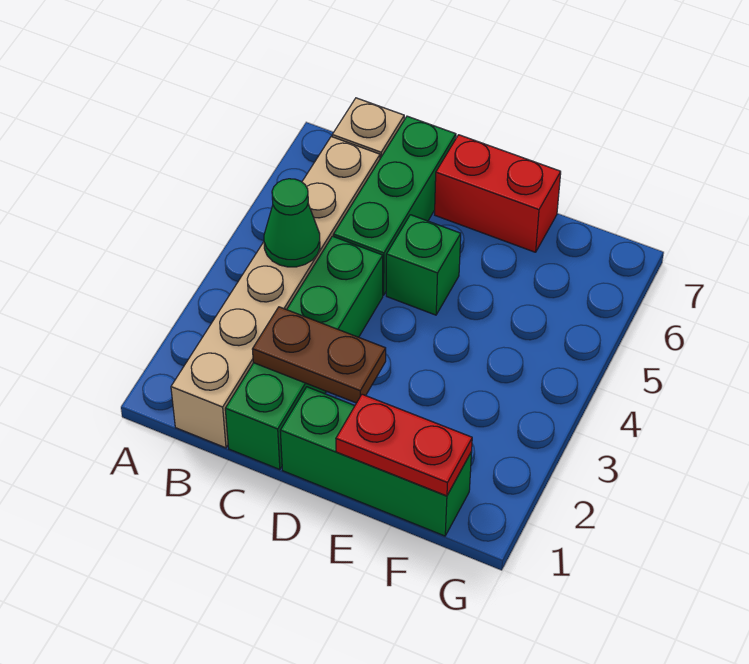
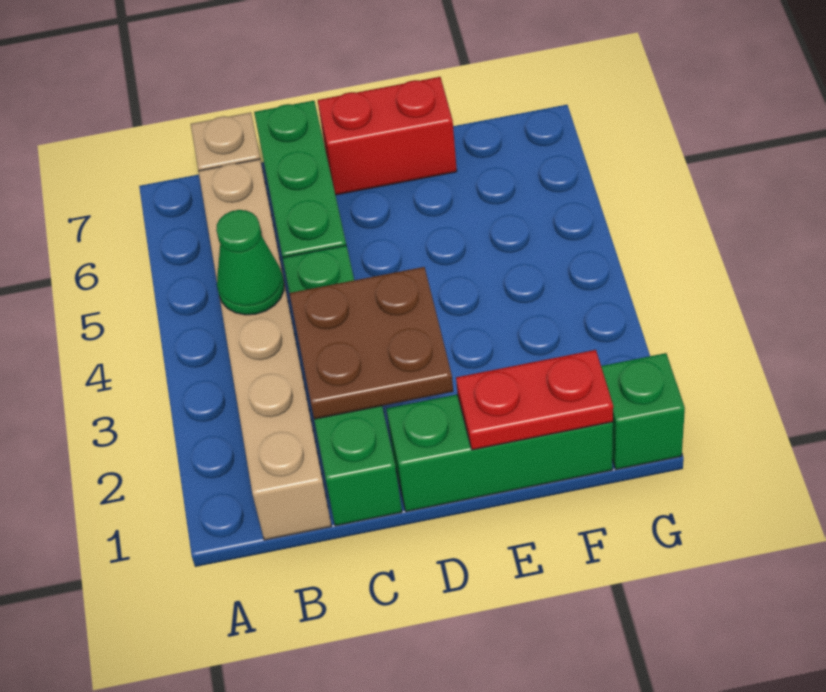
brown plate C2:D2 level 2 -> brown plate C2:D3 level 2
green brick D5 level 1 -> green brick G1 level 1

